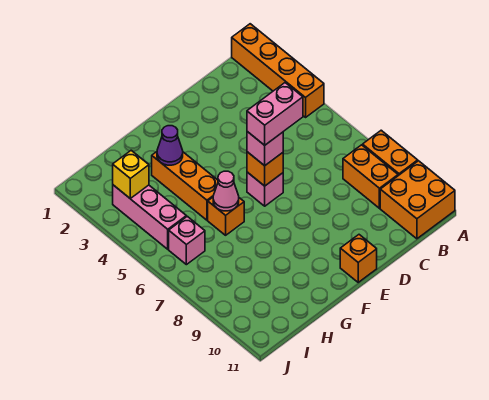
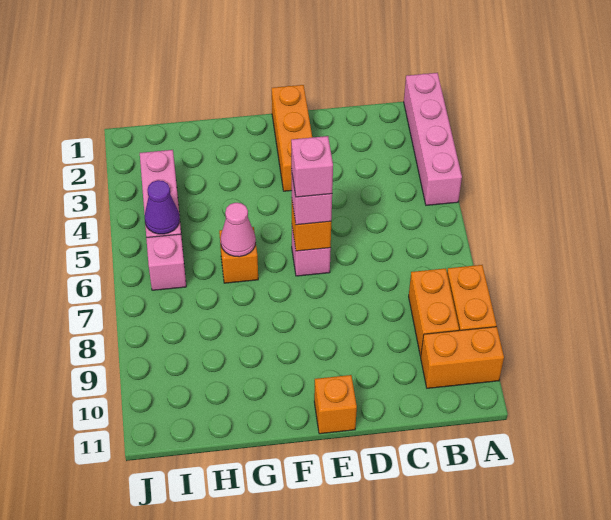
orange brick A1:A4 level 1 -> pink brick A1:A4 level 1
orange brick A10:B11 level 1 -> orange brick A10:B10 level 1
pink brick D6:E6 level 4 -> pink brick E6 level 4
orange brick G3:G5 level 1 -> orange brick E1:E3 level 1
purple cone G3 level 2 -> purple cone I5 level 2
yellow brick I3 level 2 -> none

